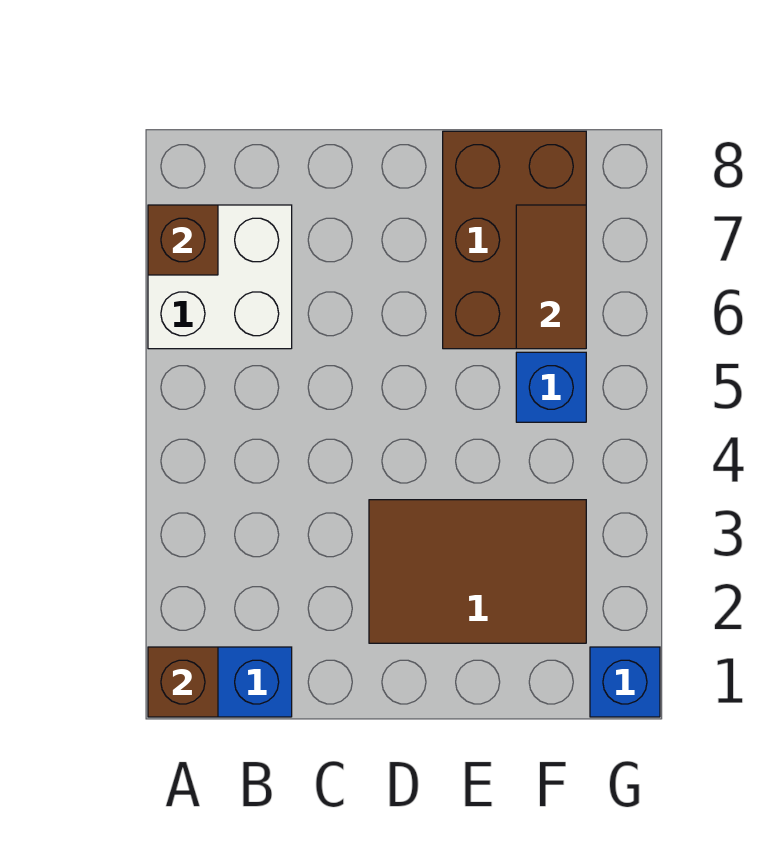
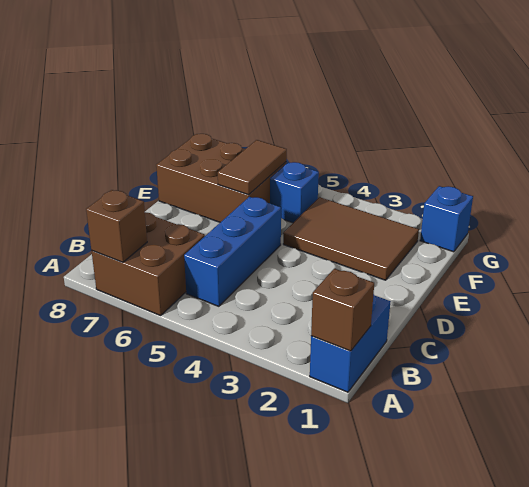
white brick A6:B7 level 1 -> brown brick A6:B7 level 1
none -> blue brick B5:D5 level 1
brown tile D2:F3 level 1 -> brown tile E2:F4 level 1
brown tile F6:F7 level 2 -> brown tile E6:F6 level 2

